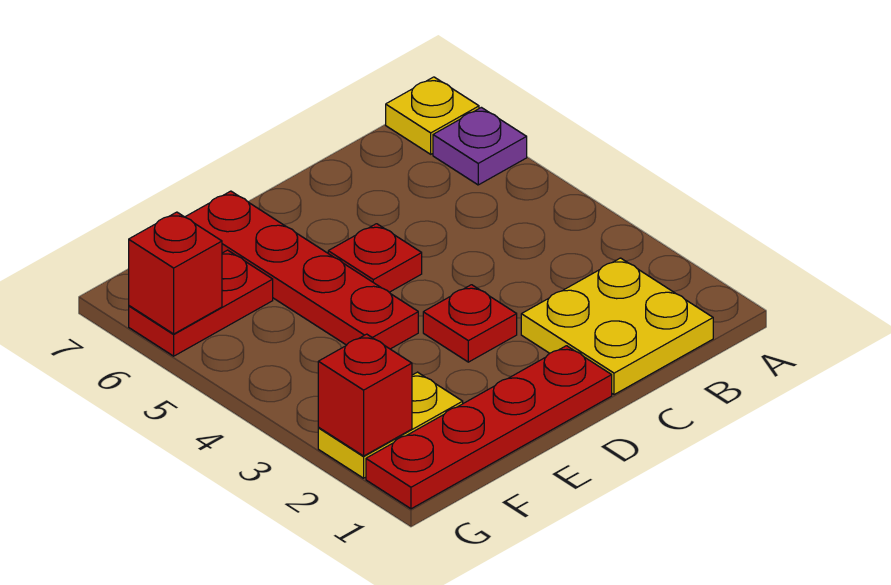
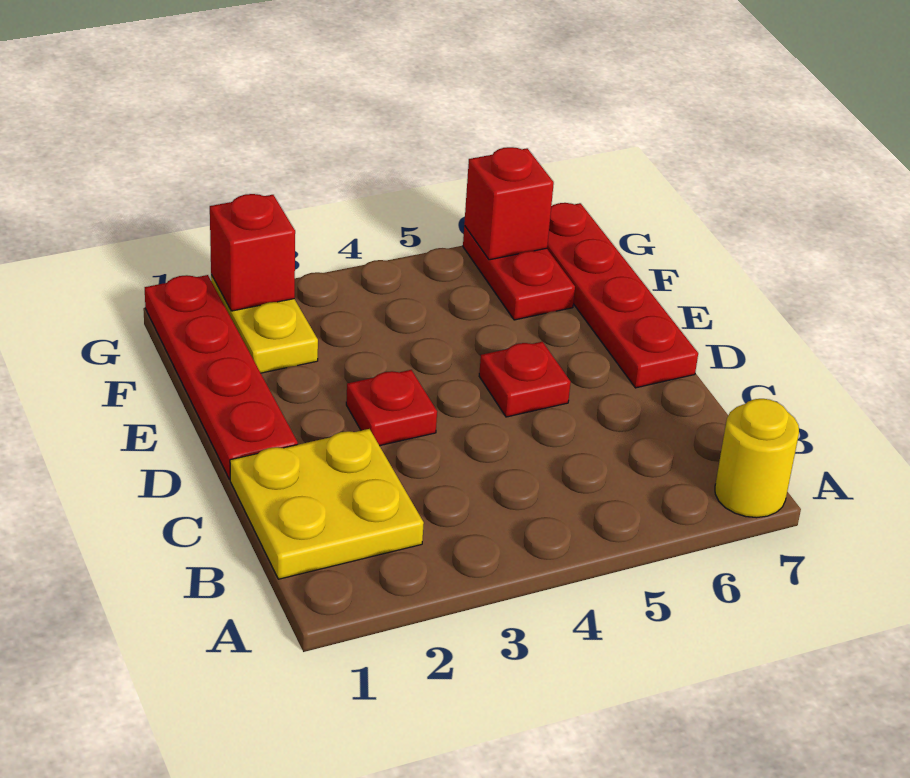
purple plate A6 level 1 -> none
yellow plate A7 level 1 -> yellow round brick A7 level 1
red plate E4:E7 level 1 -> red plate D7:G7 level 1

